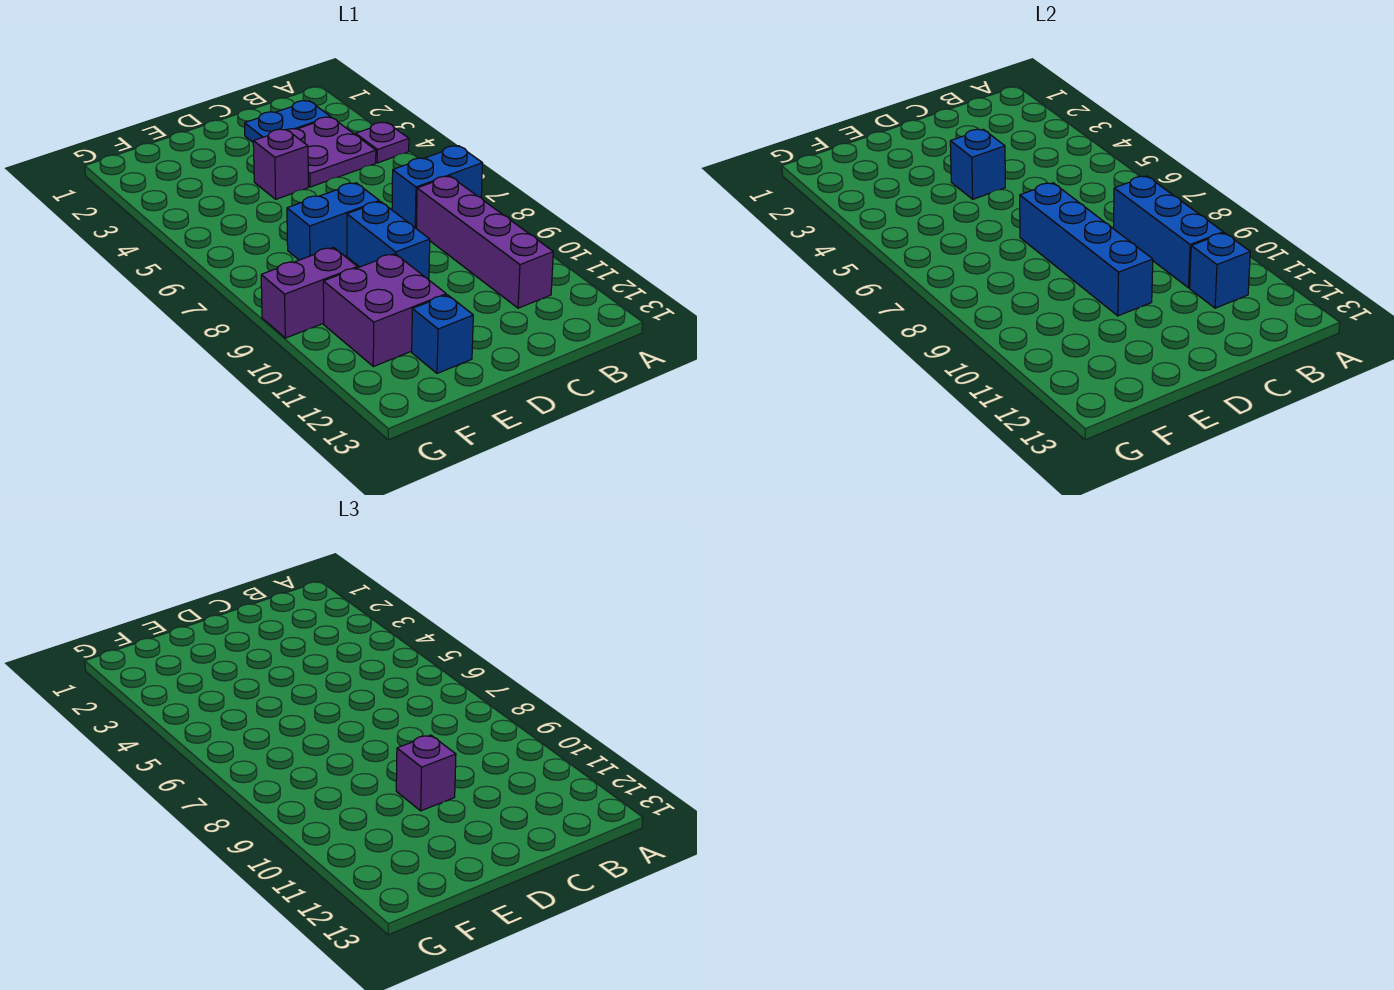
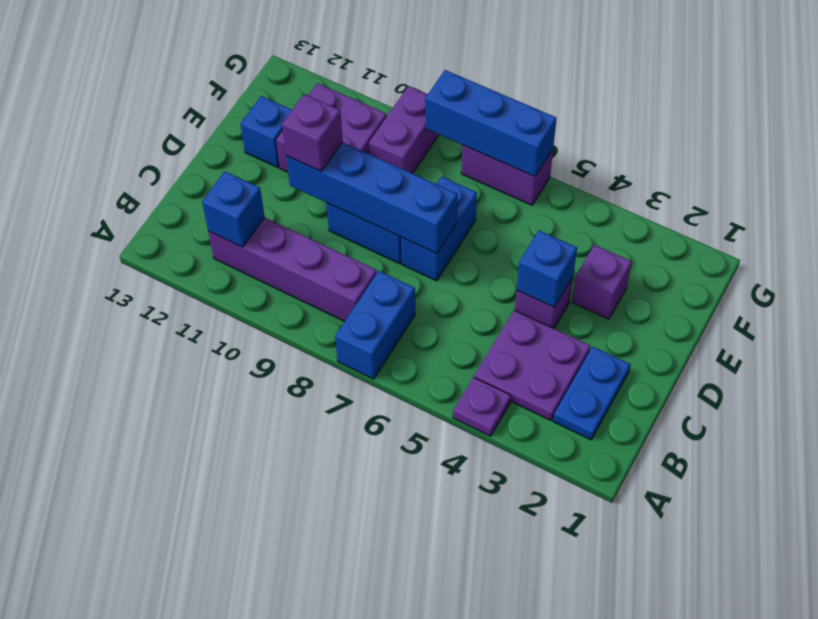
blue brick B8:B10 level 2 -> blue brick G6:G8 level 2
none -> purple brick E3 level 1
none -> purple brick G6:G7 level 1

